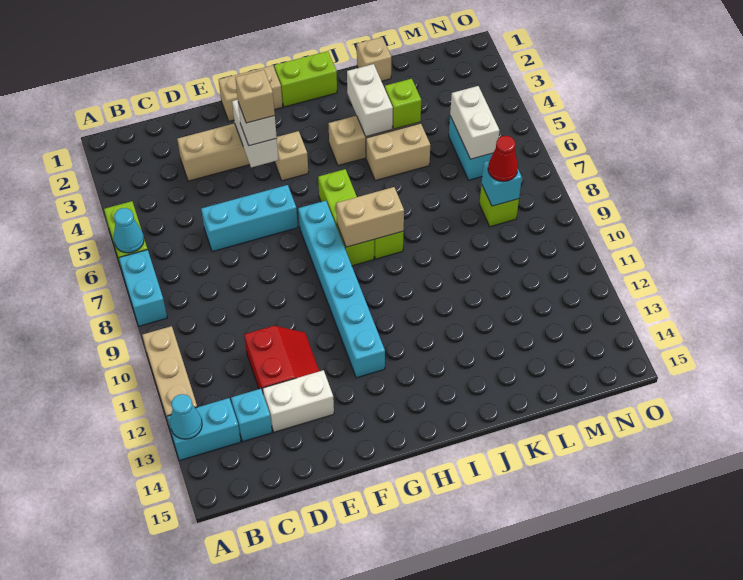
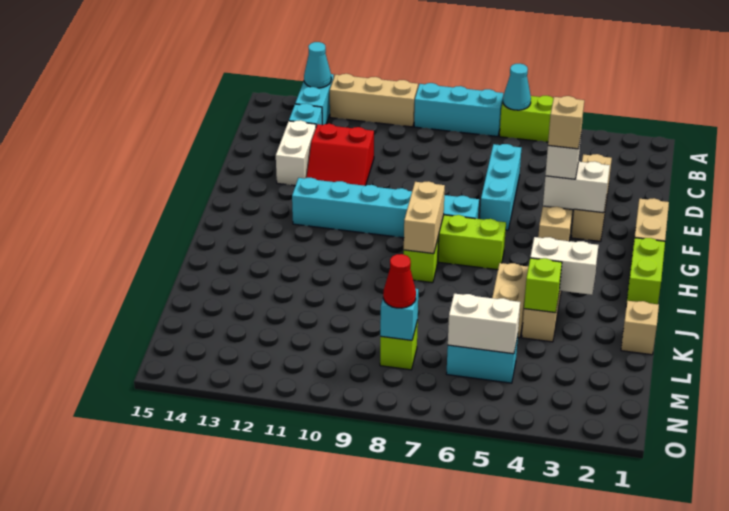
cyan brick A7:A8 level 1 -> cyan brick A7:A9 level 1

